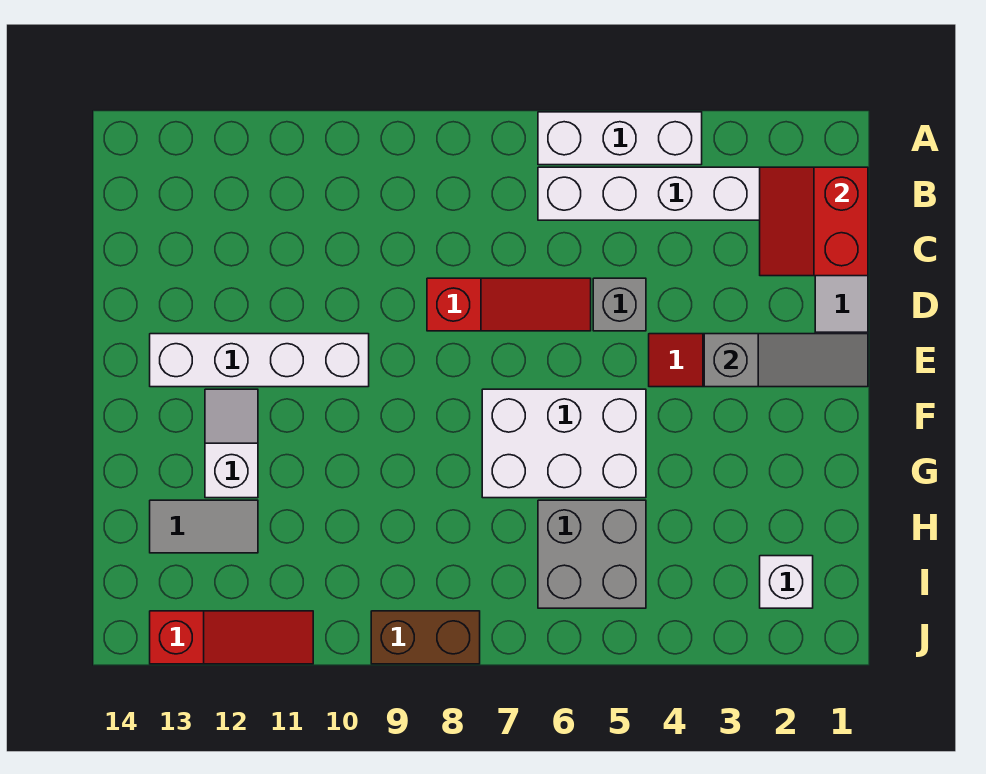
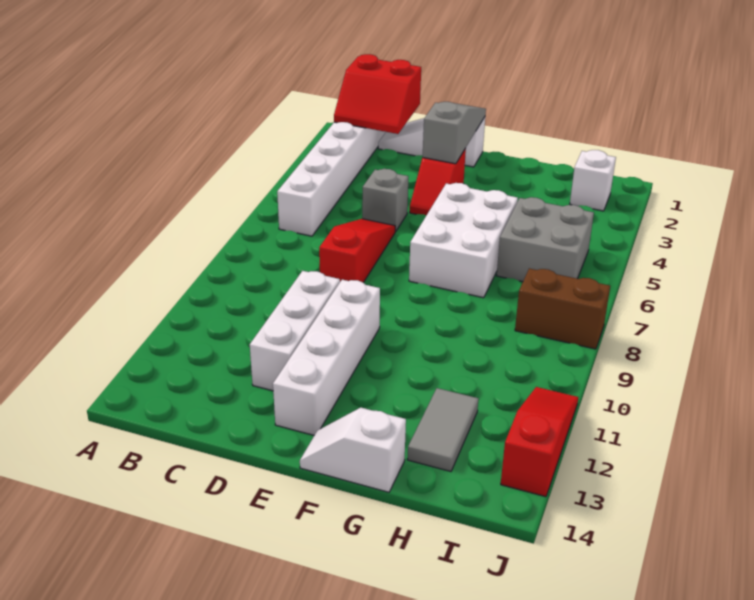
white brick A4:A6 level 1 -> white brick D10:D12 level 1
white slope F12:G12 level 1 top G -> white slope F14:G14 level 1 top G
brown brick J8:J9 level 1 -> brown brick I8:J8 level 1

